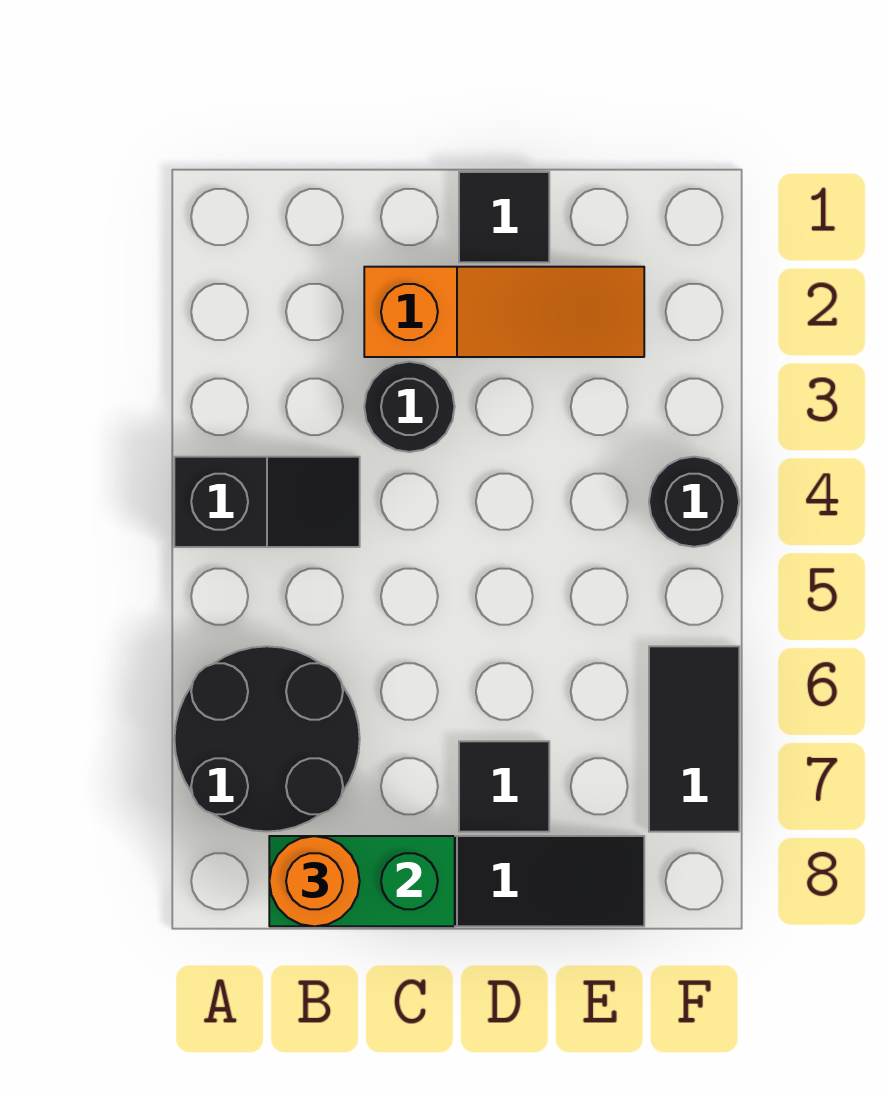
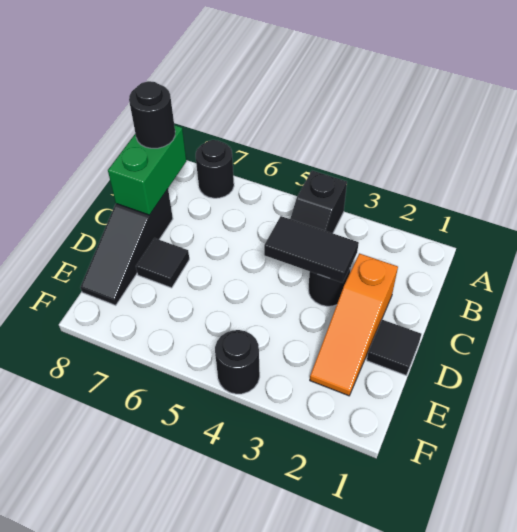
black round brick A6:B7 level 1 -> black round brick A7 level 1
orange round brick B8 level 3 -> black round brick B8 level 3
black tile F6:F7 level 1 -> black tile C3:C4 level 2

